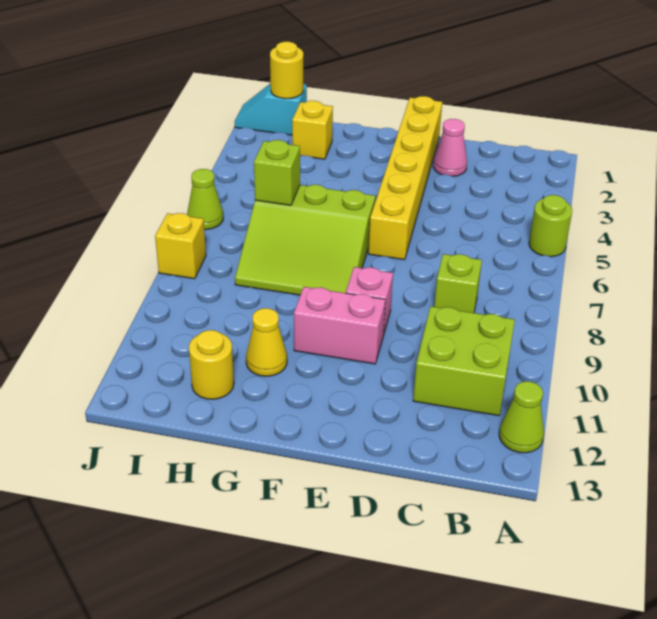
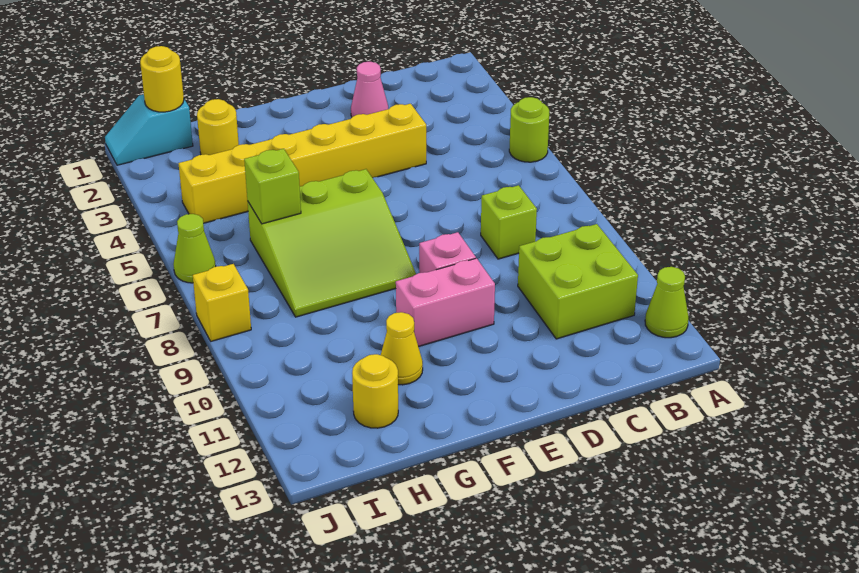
yellow brick E1:E6 level 1 -> yellow brick D4:I4 level 1
yellow brick H2 level 1 -> yellow round brick H2 level 1

